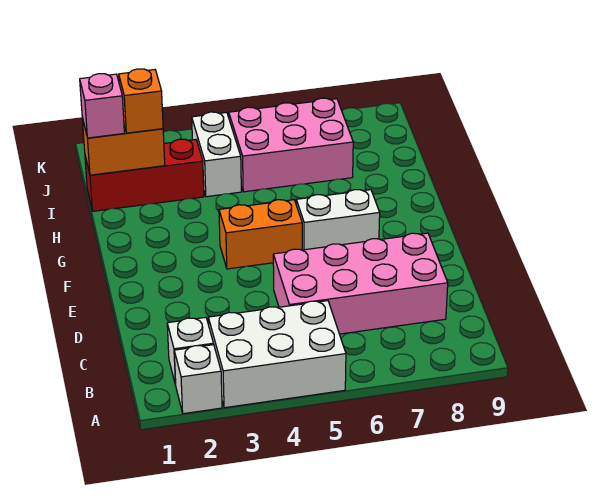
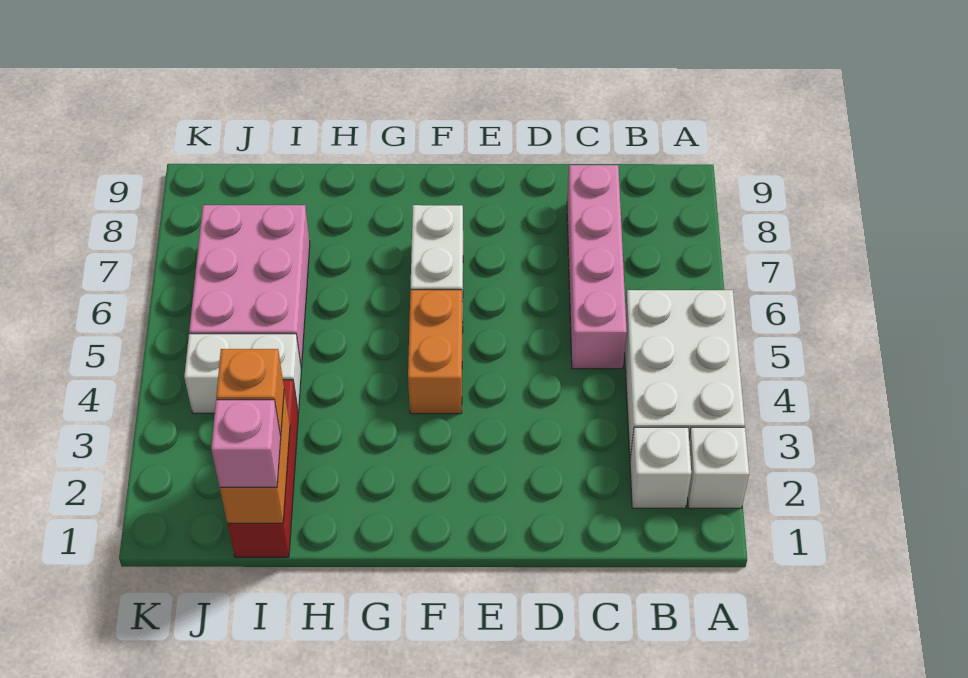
pink brick C5:D8 level 1 -> pink brick C5:C8 level 1

